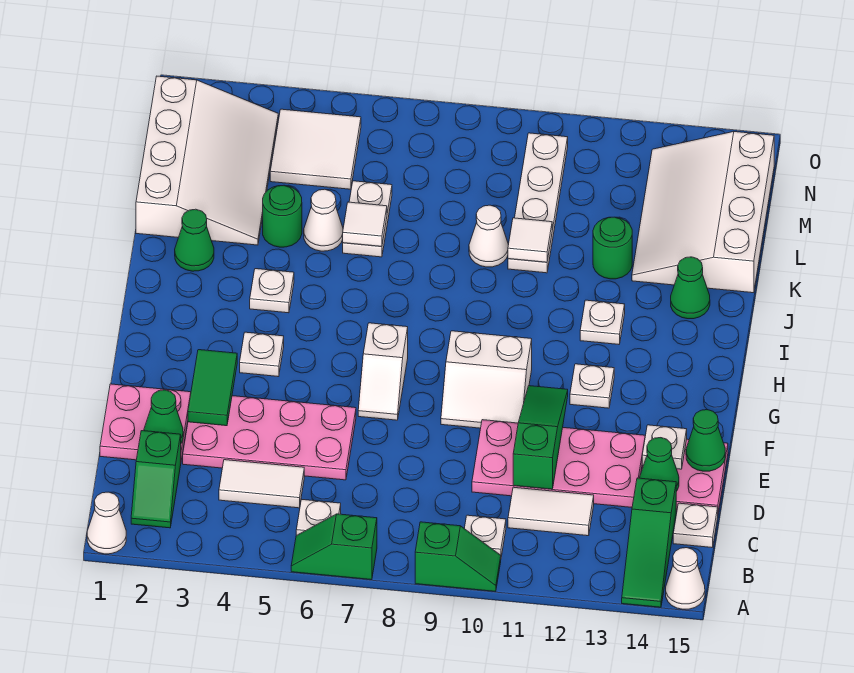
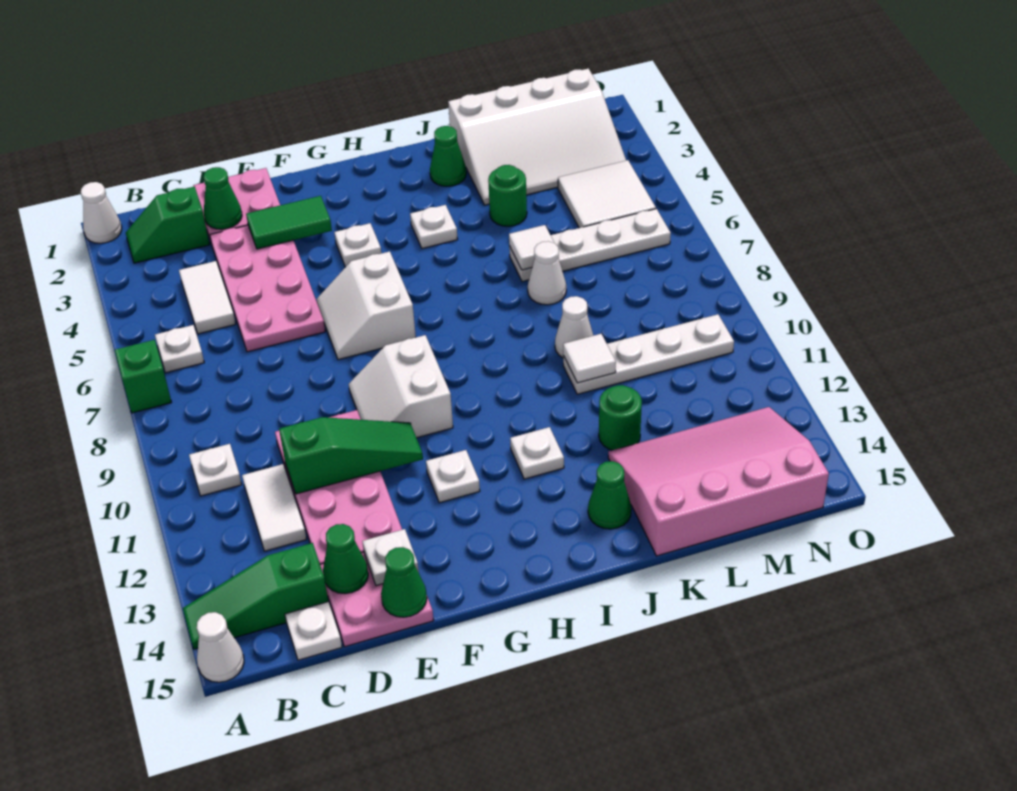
green slope A9:A10 level 1 top 9 -> none
white slope F7:G7 level 1 top G -> white slope F6:G7 level 1 top G
white cone K5 level 1 -> white cone K7 level 1
white plate K6:L6 level 1 -> white plate K6:N6 level 1
white slope K13:N15 level 1 top 15 -> pink slope K13:N15 level 1 top 15

